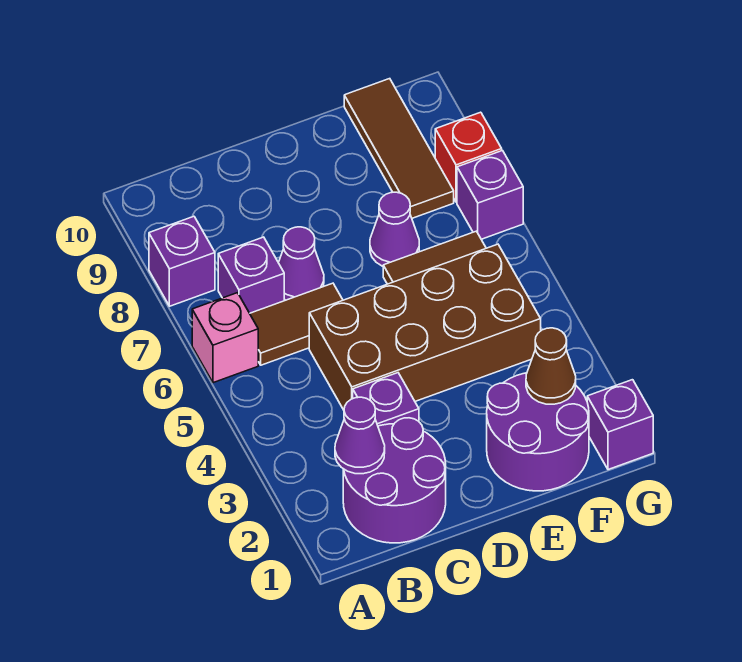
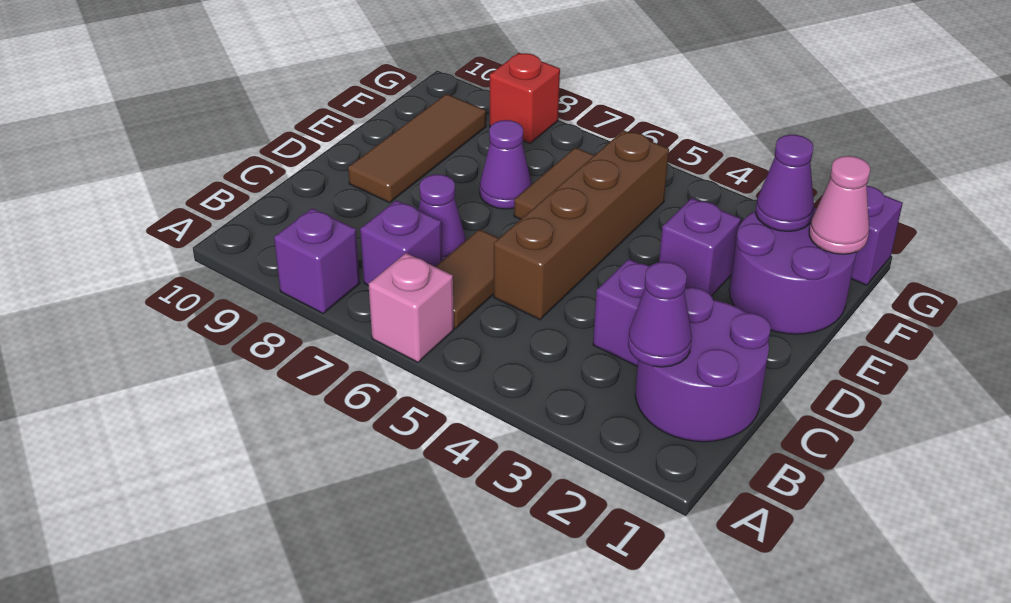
brown brick C4:F5 level 1 -> brown brick C5:F5 level 1
none -> pink cone F1 level 2
brown cone F2 level 2 -> purple cone F2 level 2
brown tile F8:F10 level 1 -> brown tile D9:F9 level 1
purple brick G7 level 1 -> purple brick E3 level 1

